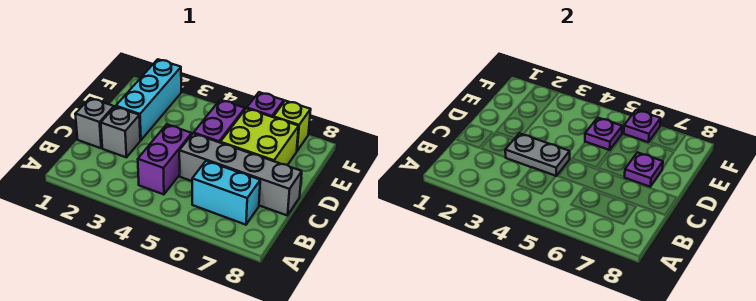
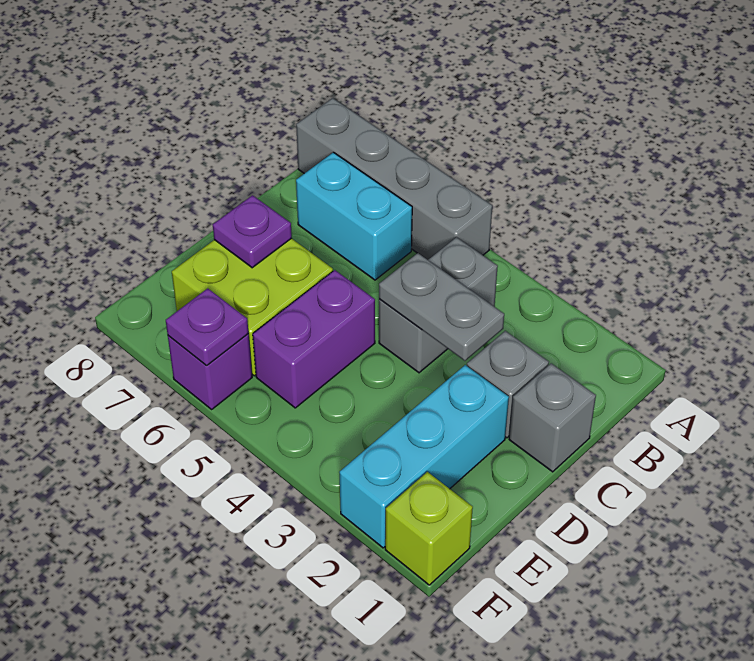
purple brick B4:C4 level 1 -> grey brick B4:C4 level 1
grey brick C5:C8 level 1 -> grey brick A5:A8 level 1
purple plate E5 level 2 -> none
lime brick F7 level 1 -> lime brick F1 level 1

